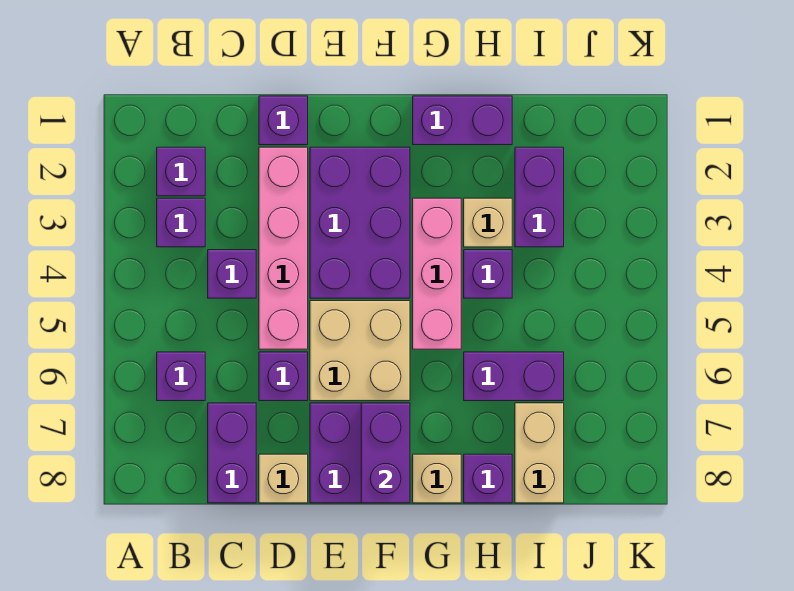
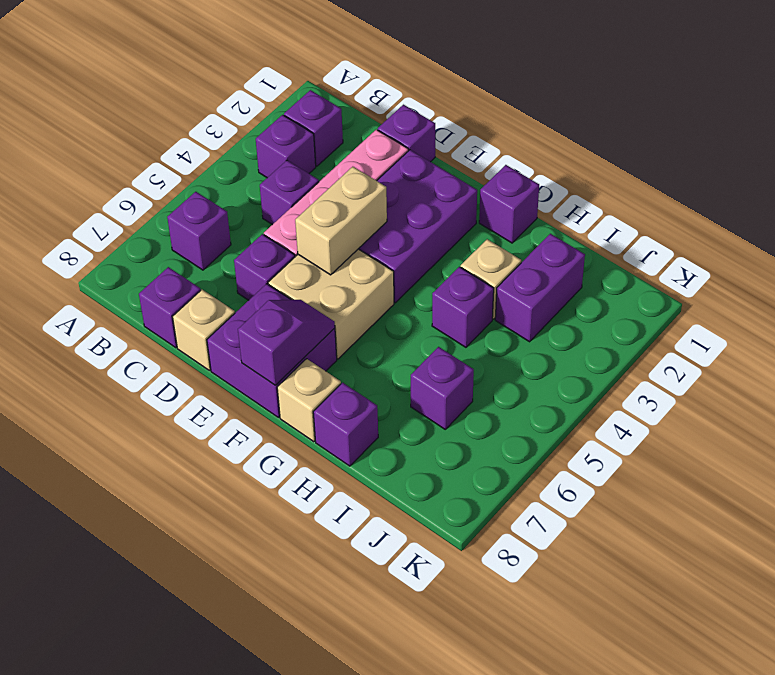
purple brick C7:C8 level 1 -> purple brick C8 level 1
purple brick F7:F8 level 2 -> purple slope F7:F8 level 2 top 8
purple brick G1:H1 level 1 -> purple brick G1 level 1
pink brick G3:G5 level 1 -> none
purple brick H6:I6 level 1 -> purple brick I6 level 1
tan brick I7:I8 level 1 -> tan brick E4:E5 level 2

